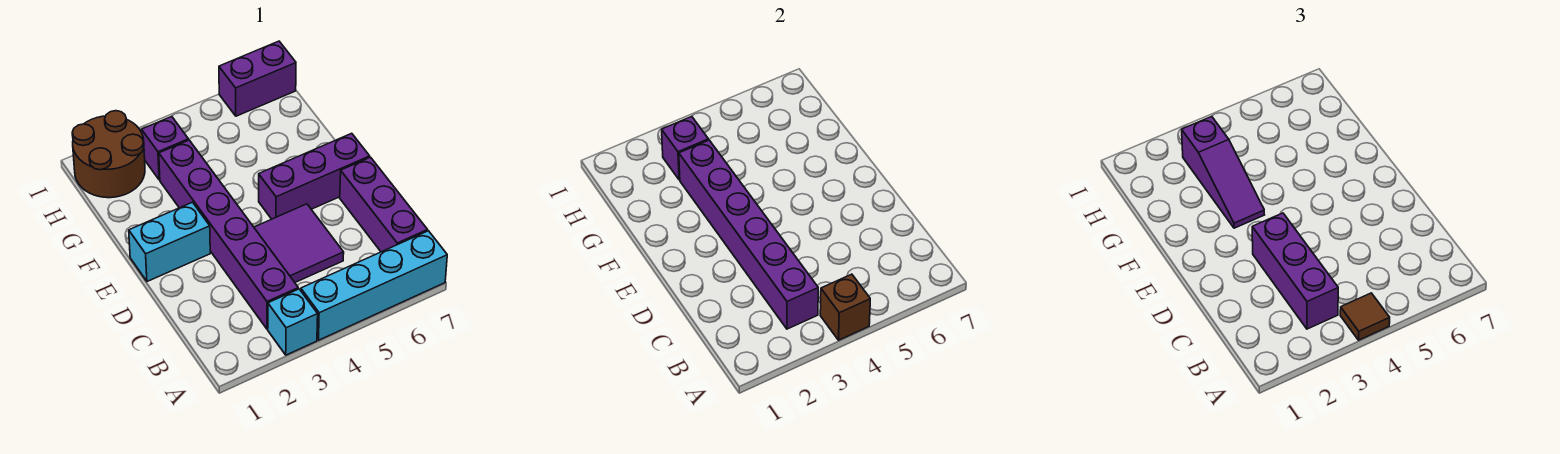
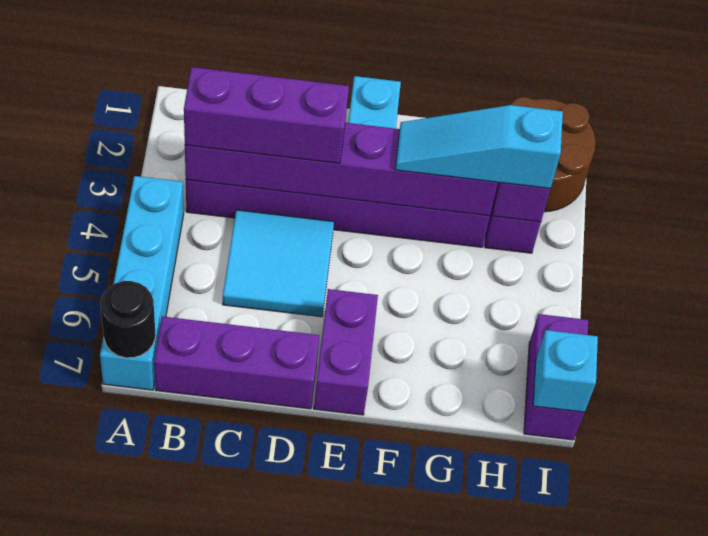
cyan brick A3 level 1 -> cyan brick I7 level 2
brown brick A4 level 2 -> none
brown tile A4 level 3 -> none
none -> black round brick A7 level 2
purple tile C4:D5 level 1 -> cyan tile C4:D5 level 1
purple brick E5:E7 level 1 -> purple brick E6:E7 level 1
purple slope F3:H3 level 3 top H -> cyan slope F3:H3 level 3 top H

